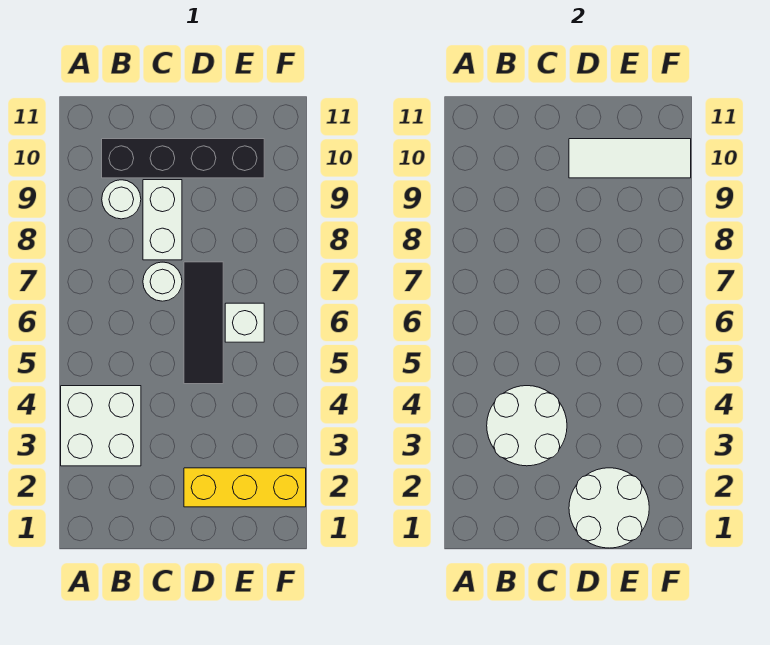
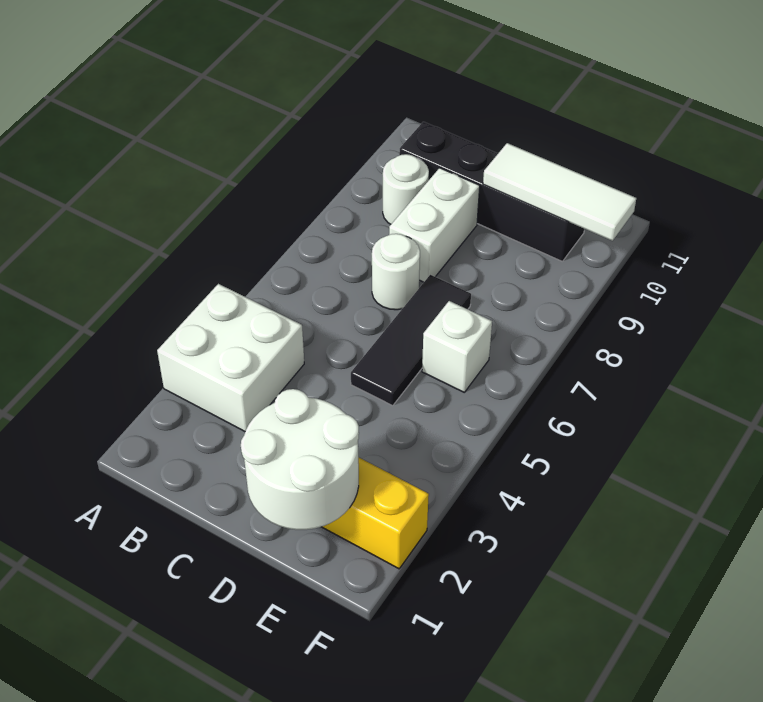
white round brick B3:C4 level 2 -> none

